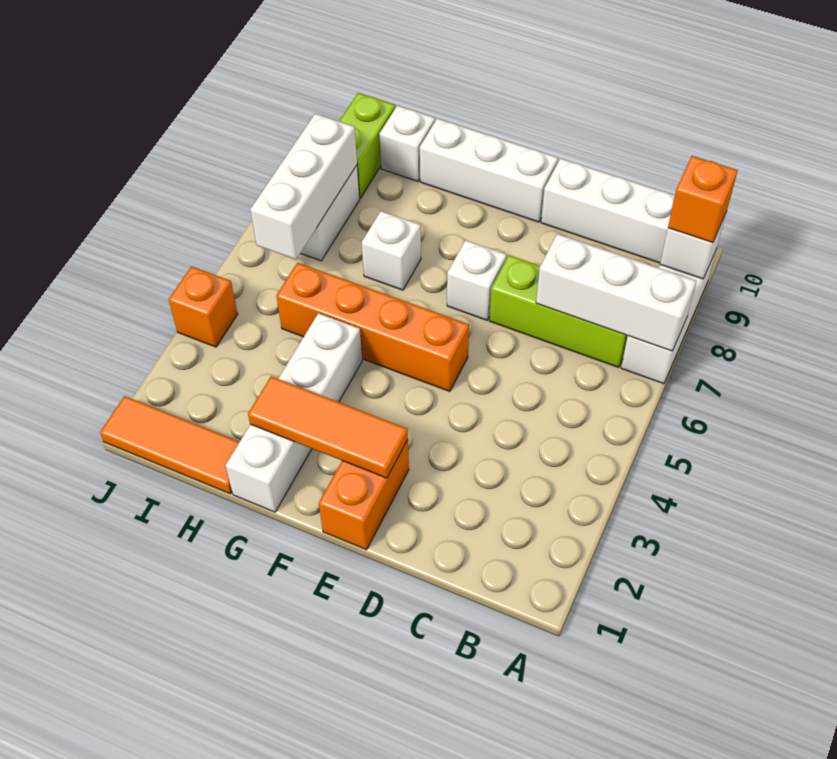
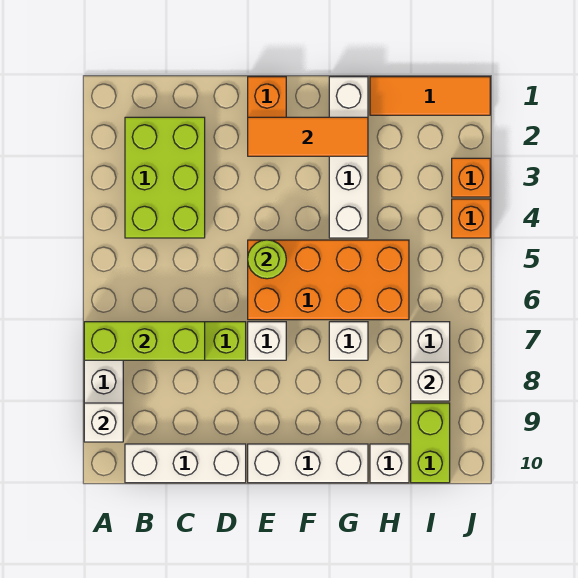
white brick A7:C7 level 2 -> lime brick A7:C7 level 2
orange brick A9 level 3 -> orange brick J3 level 1
none -> lime brick B2:C4 level 1
orange brick E5:H5 level 1 -> orange brick E5:H6 level 1
none -> lime round brick E5 level 2
white brick I6:I8 level 2 -> white brick I8 level 2

